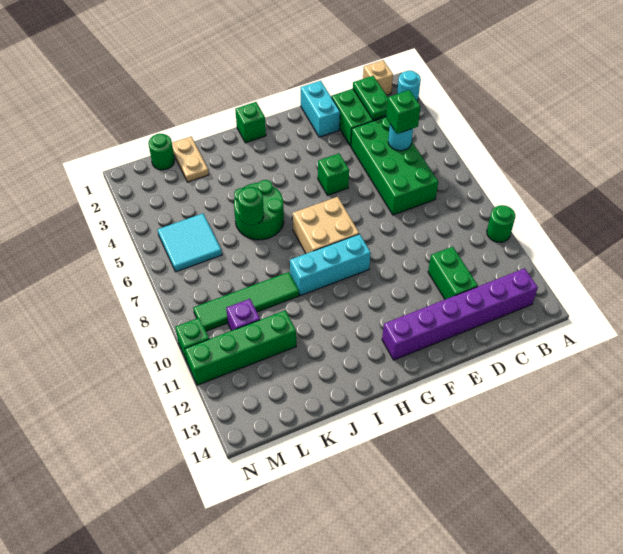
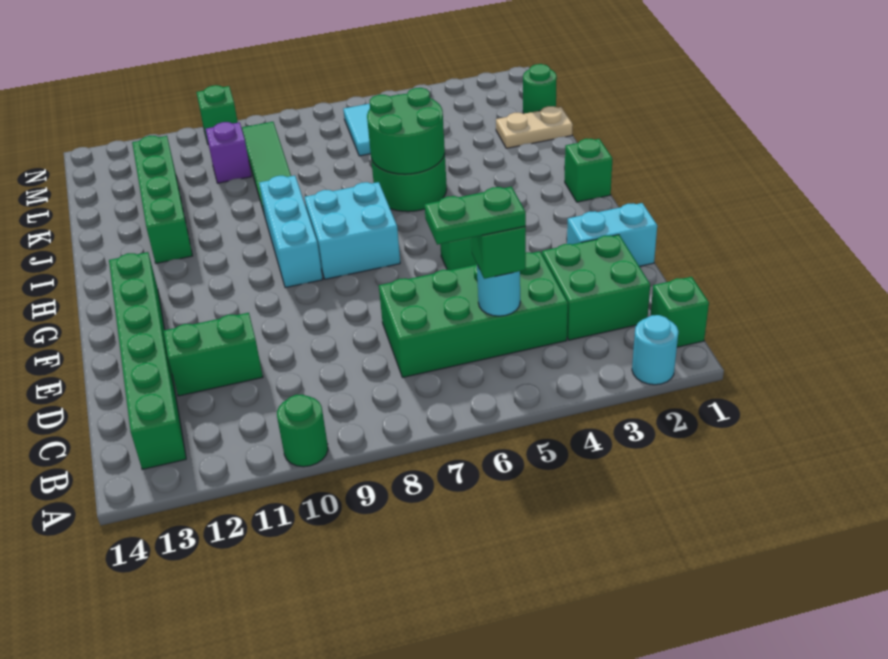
tan brick B1 level 1 -> green brick B1 level 1
purple brick B13:G13 level 1 -> green brick B13:G13 level 1
green plate C2:C3 level 2 -> green plate C5:C6 level 4
tan brick G7:H8 level 1 -> cyan brick G7:H8 level 1
green round brick J6 level 2 -> green round brick I5:J6 level 2
green brick K11:N11 level 1 -> green brick I12:L12 level 1

